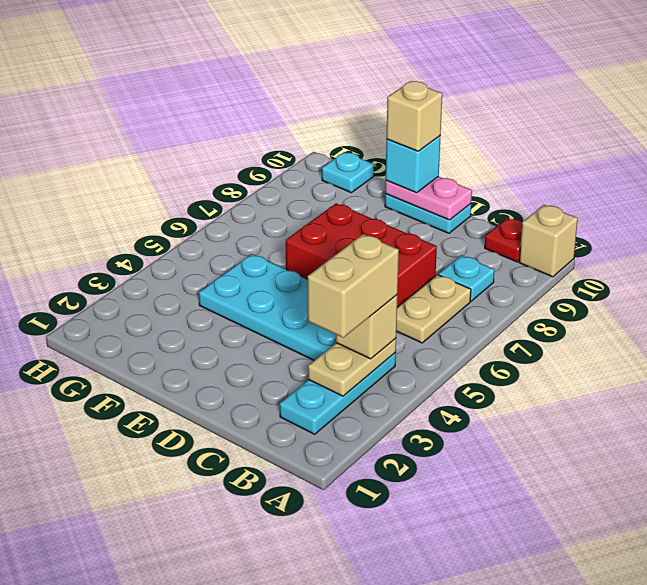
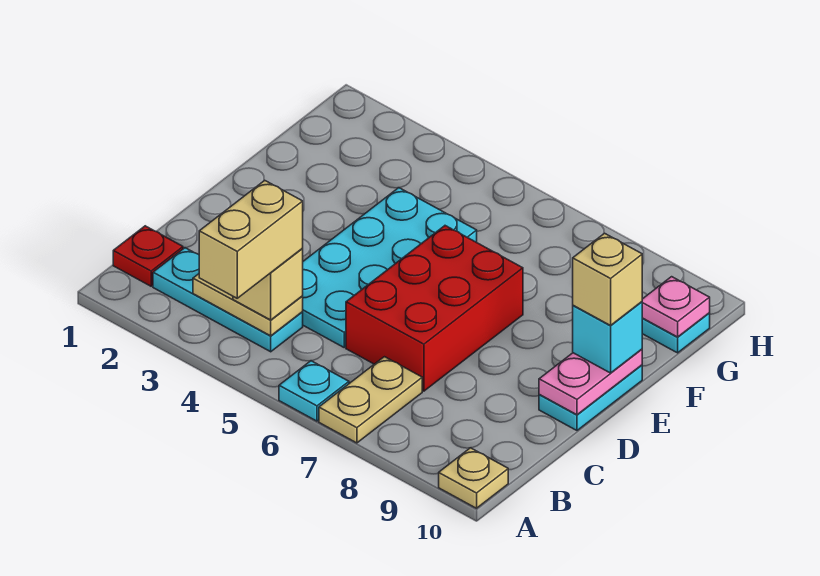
tan brick A10 level 1 -> tan plate A10 level 1
tan brick B3:B4 level 4 -> tan brick A4:B4 level 4
tan plate B6:B7 level 1 -> tan plate A7:B7 level 1
cyan plate B8 level 1 -> cyan plate A6 level 1
red plate B10 level 1 -> red plate B1 level 1
none -> pink plate G10 level 2

